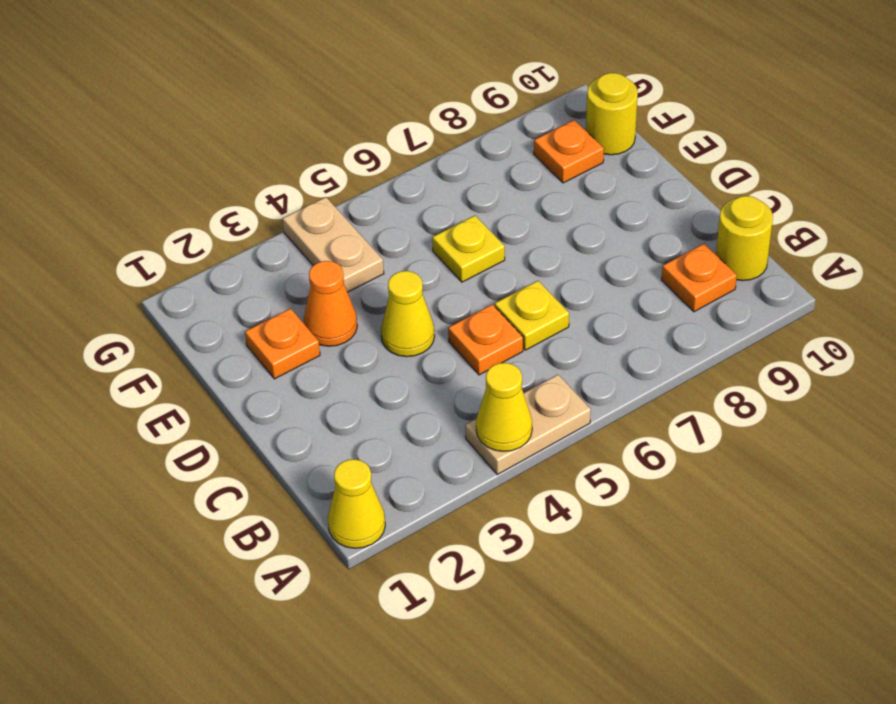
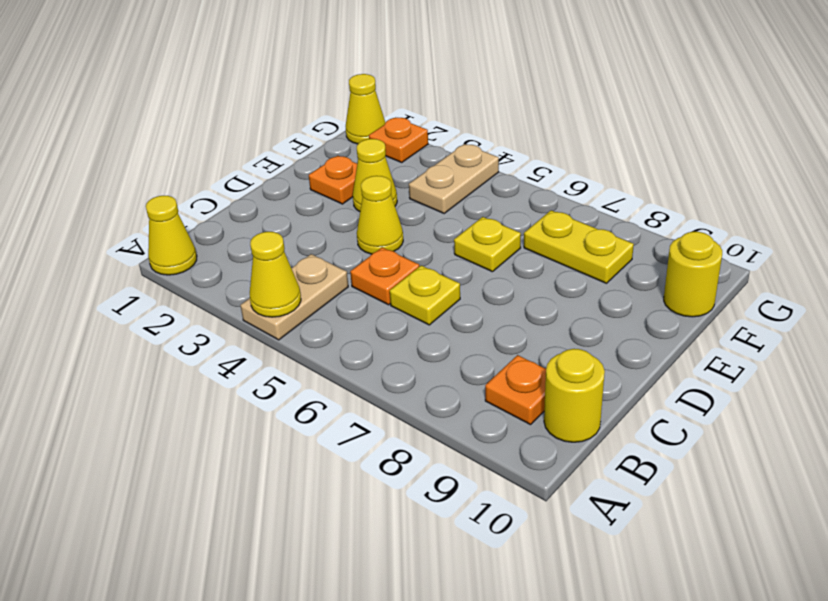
tan plate A4:A5 level 1 -> tan plate A4:B4 level 1
orange cone E3 level 1 -> yellow cone E3 level 1
none -> yellow plate F7:F8 level 1
orange plate F9 level 1 -> orange plate G2 level 1
none -> yellow cone G1 level 1

